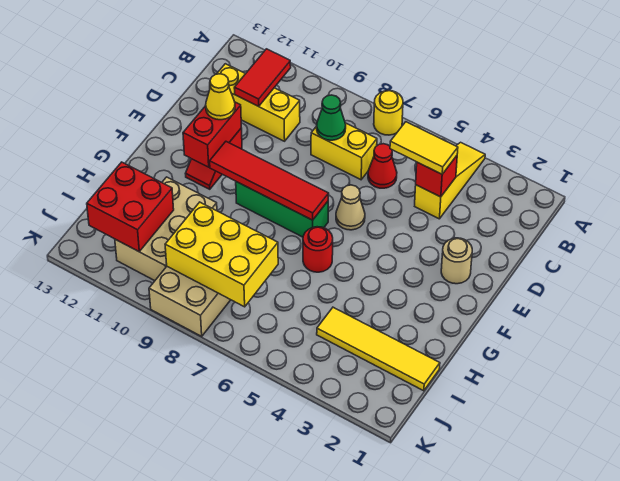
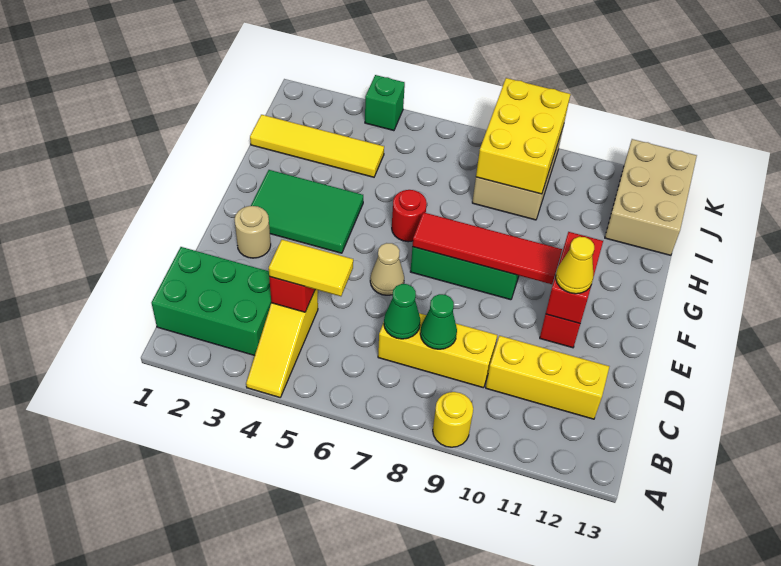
yellow round brick A7 level 1 -> yellow round brick A9 level 1
none -> green brick B1:C3 level 1
red tile B11:C11 level 2 -> none
red cone C6 level 1 -> none
yellow brick C7:C8 level 1 -> yellow brick C7:C9 level 1
none -> green cone C7 level 2
none -> green tile F2:G4 level 1
tan brick H10:J11 level 1 -> tan brick I12:K13 level 1
yellow brick I7:J9 level 2 -> yellow brick I8:K9 level 2
red brick I11:J12 level 2 -> none
none -> green brick K4 level 1

